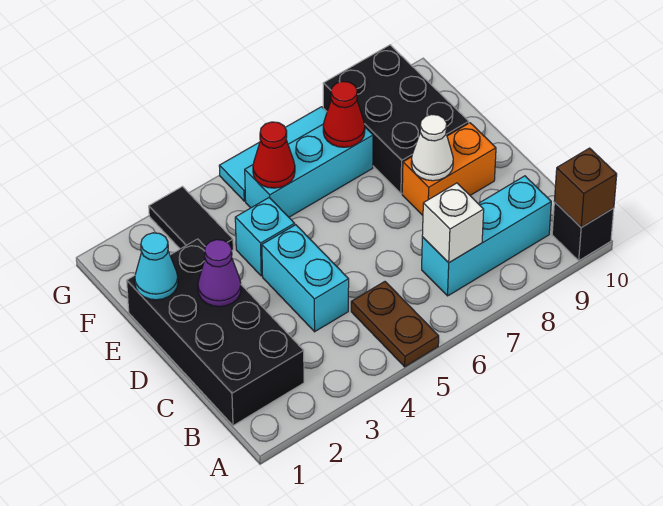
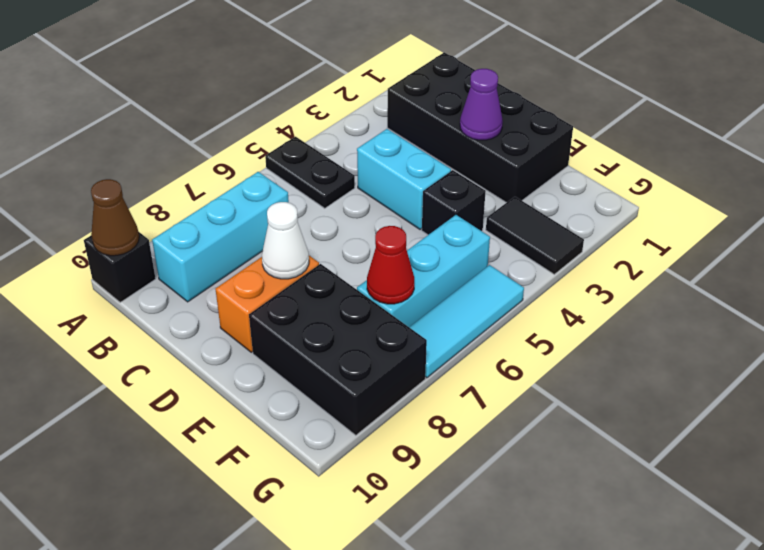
brown plate A5:B5 level 1 -> black plate A5:B5 level 1
brown brick A10 level 2 -> brown cone A10 level 2
white brick B7 level 2 -> none
cyan cone E1 level 2 -> none
cyan brick E4 level 1 -> black brick E4 level 1
red cone F5 level 2 -> none

